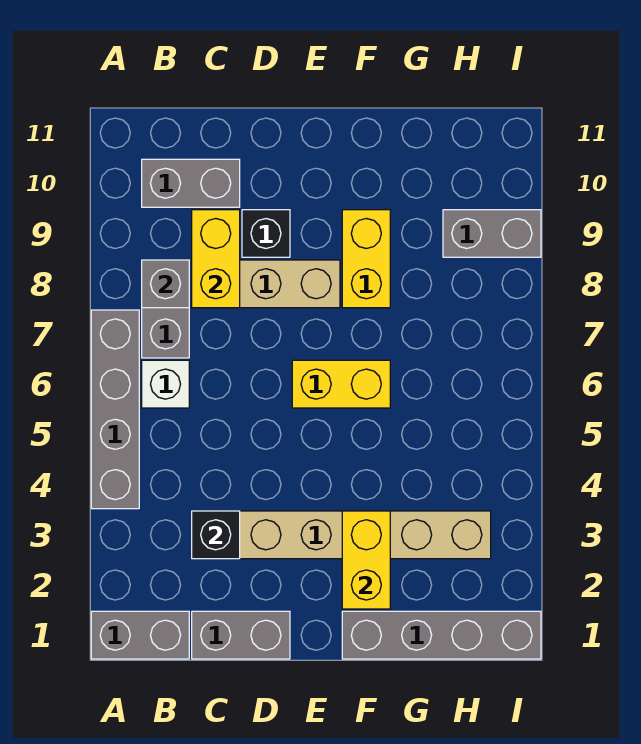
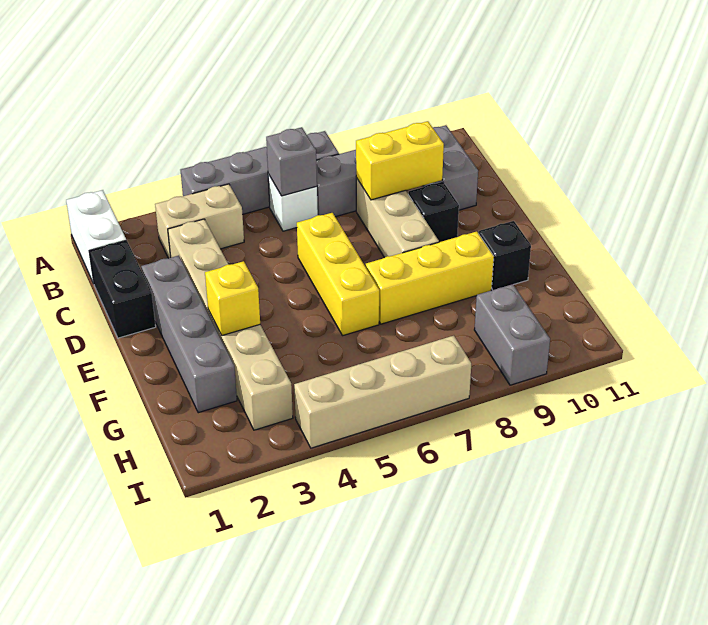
grey brick A1:B1 level 1 -> white brick A1:B1 level 1
none -> tan brick B3:B4 level 1
grey brick B8 level 2 -> grey brick B6 level 2
grey brick C1:D1 level 1 -> black brick C1:D1 level 1
black brick C3 level 2 -> black brick F10 level 1
yellow brick E6:F6 level 1 -> yellow brick D6:F6 level 1
grey brick F1:I1 level 1 -> grey brick D2:G2 level 1
yellow brick F2:F3 level 2 -> yellow brick F3 level 2
yellow brick F8:F9 level 1 -> yellow brick F7:F9 level 1
none -> tan brick I4:I7 level 1

